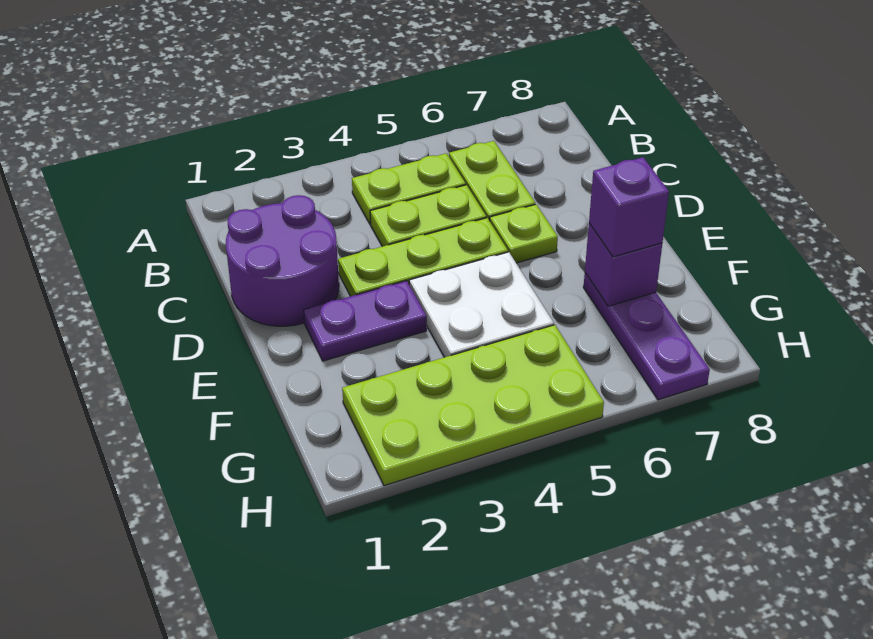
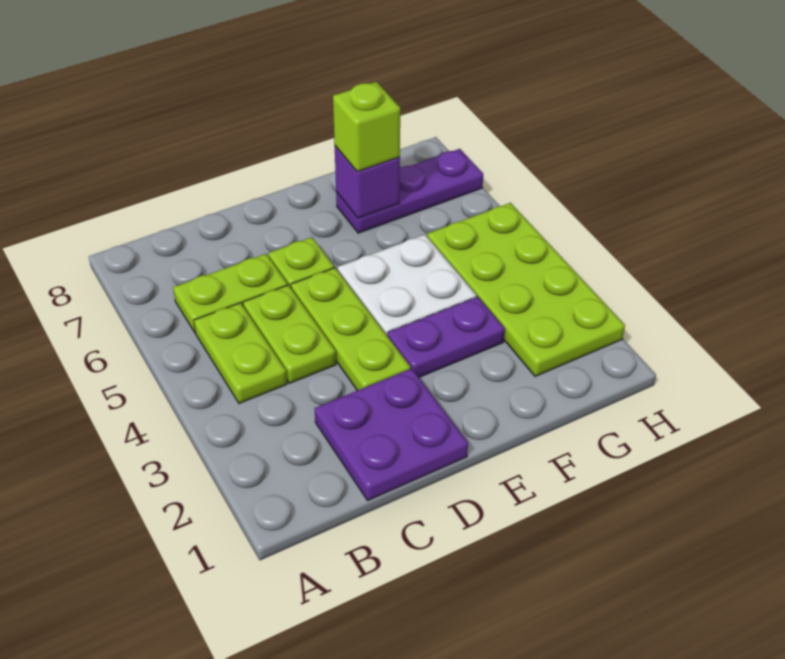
purple round brick C1:D2 level 1 -> purple plate C1:D2 level 1
purple plate E2:E3 level 1 -> purple plate E3:F3 level 1
purple brick F7 level 3 -> lime brick F7 level 3

